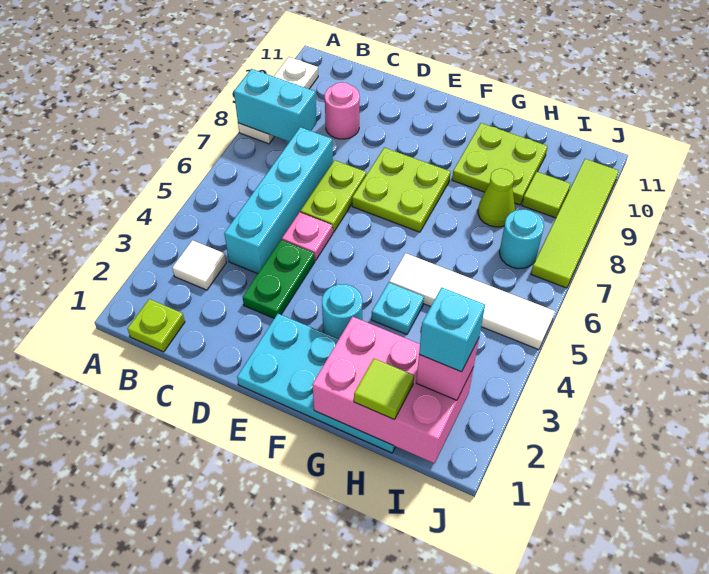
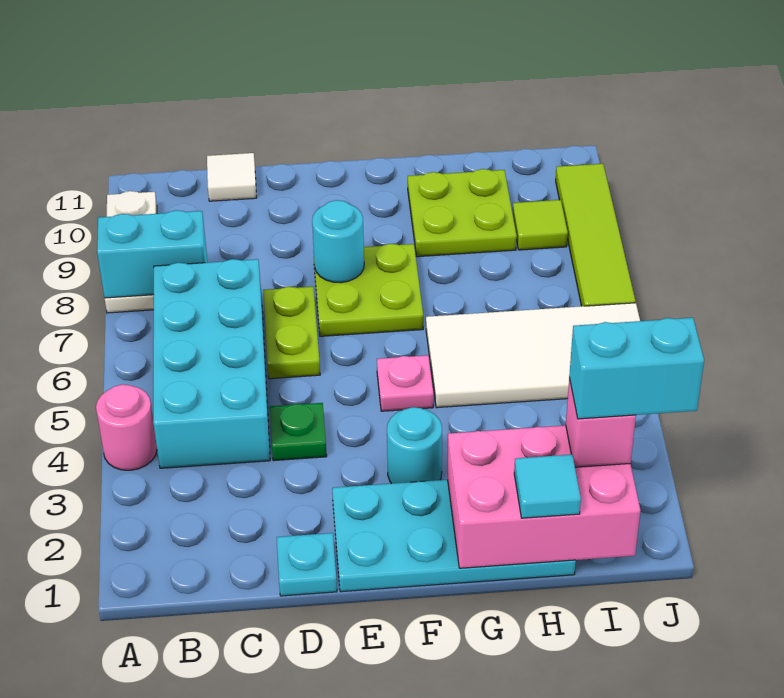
lime plate B1 level 1 -> none
white tile B3 level 1 -> white tile C11 level 1
cyan brick C4:C7 level 1 -> cyan brick B4:C7 level 1
pink round brick C9 level 1 -> pink round brick A4 level 1
green plate D3:D4 level 1 -> green plate D4 level 1
pink plate D5 level 1 -> pink plate F5 level 1
cyan plate G4 level 1 -> cyan plate D1 level 1
white tile G5:J5 level 1 -> white tile G5:J6 level 1
lime tile H1 level 3 -> cyan tile H1 level 3
lime cone H8 level 1 -> none
cyan brick I2 level 4 -> cyan brick I2:J2 level 4
cyan round brick I7 level 1 -> cyan round brick E8 level 2

